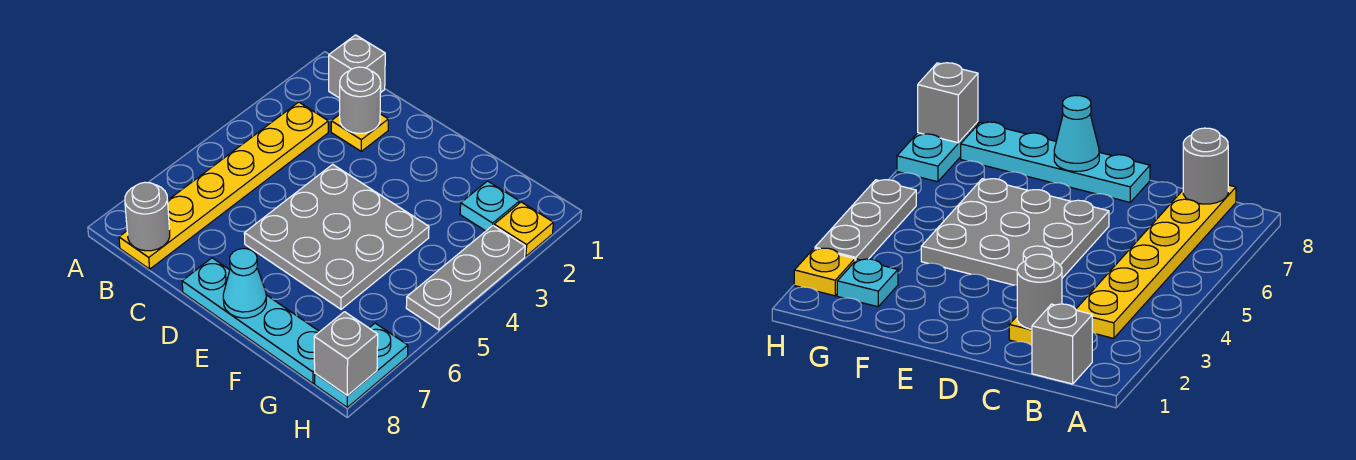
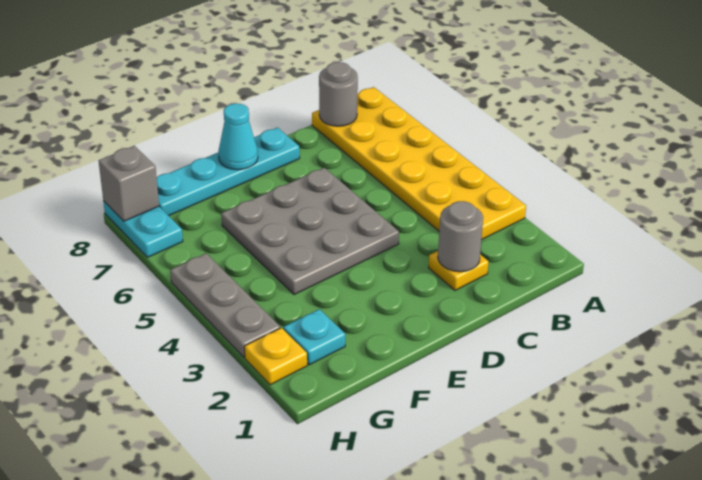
grey brick B1 level 1 -> none
yellow plate B3:B8 level 1 -> yellow plate A3:B8 level 1

